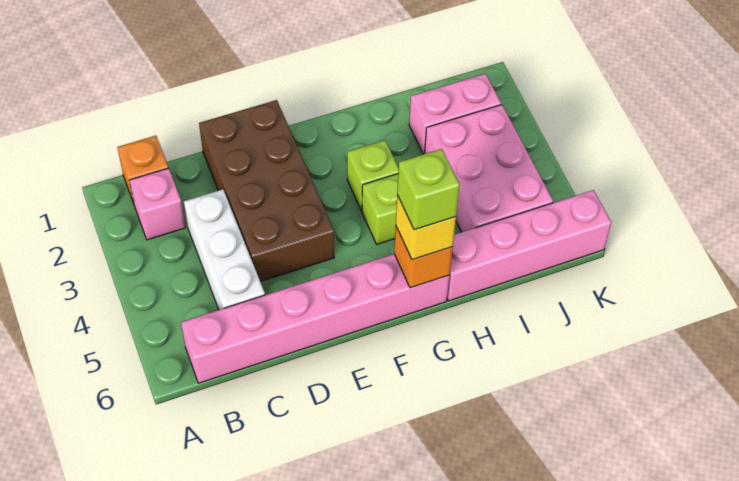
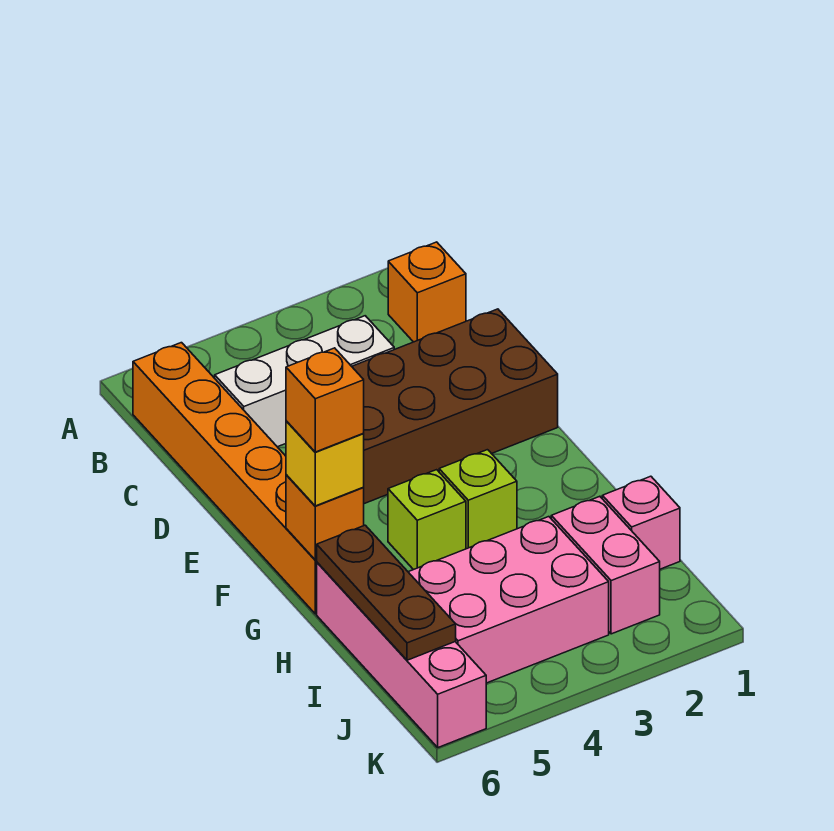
pink brick B2 level 1 -> pink brick I1 level 1
pink brick B6:G6 level 1 -> orange brick B6:G6 level 1
lime brick G6 level 4 -> orange brick G6 level 4
none -> brown plate H6:J6 level 2

